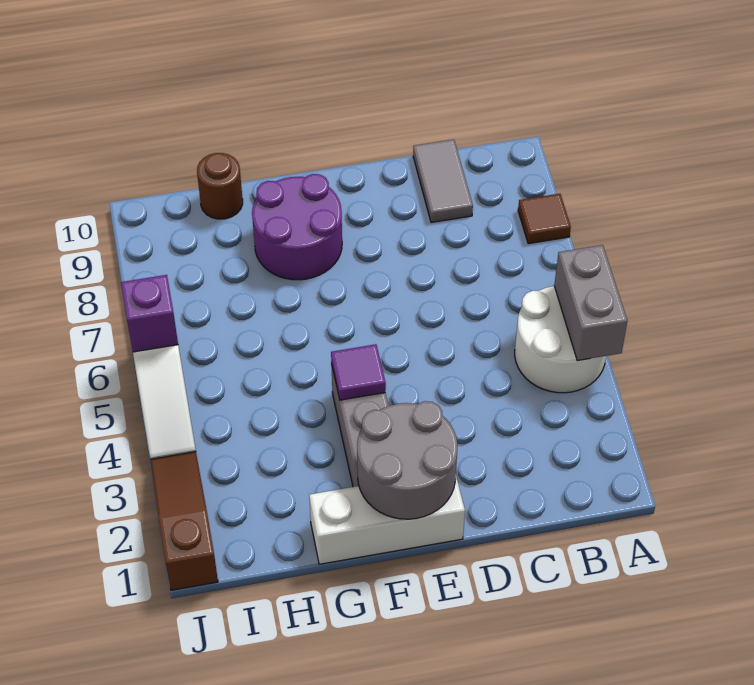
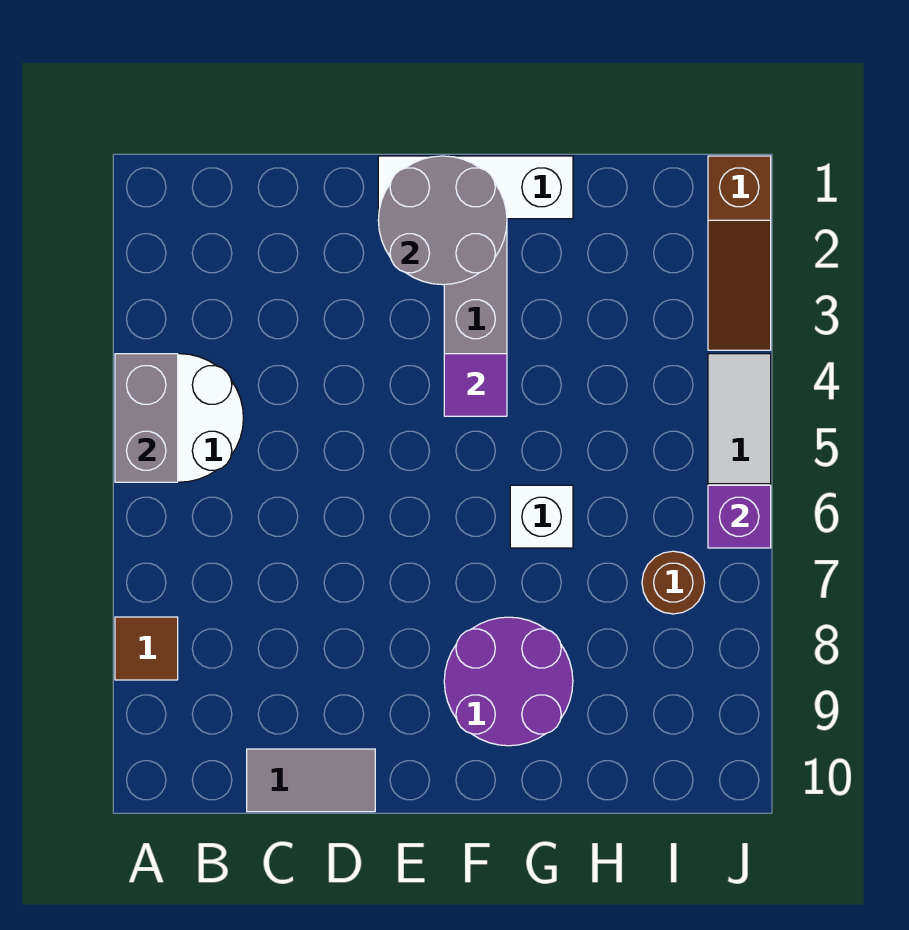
grey tile C9:C10 level 1 -> grey tile C10:D10 level 1
none -> white brick G6 level 1
brown round brick H10 level 1 -> brown round brick I7 level 1

